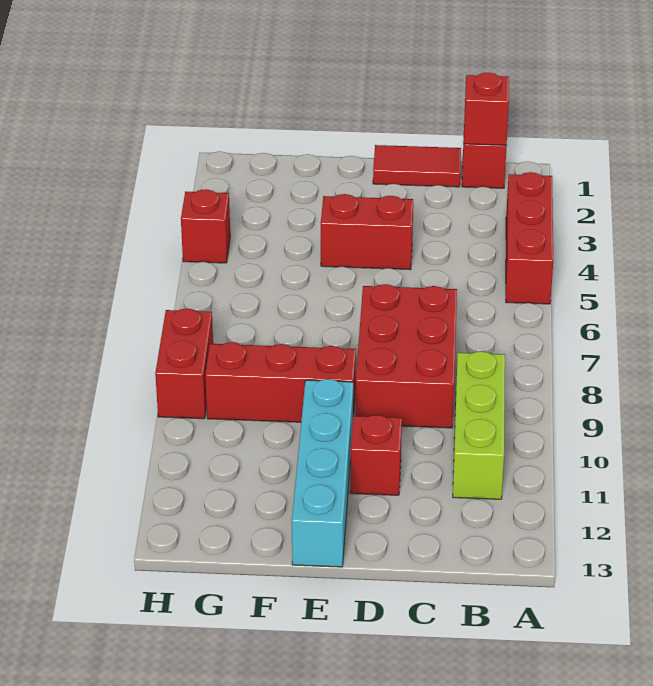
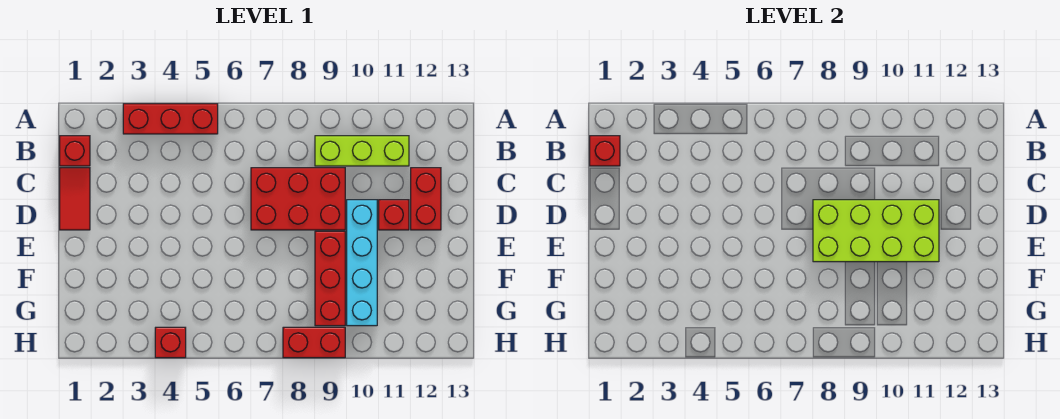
red brick D4:E4 level 1 -> red brick C12:D12 level 1
none -> lime brick D8:E11 level 2
cyan brick E10:E13 level 1 -> cyan brick D10:G10 level 1

